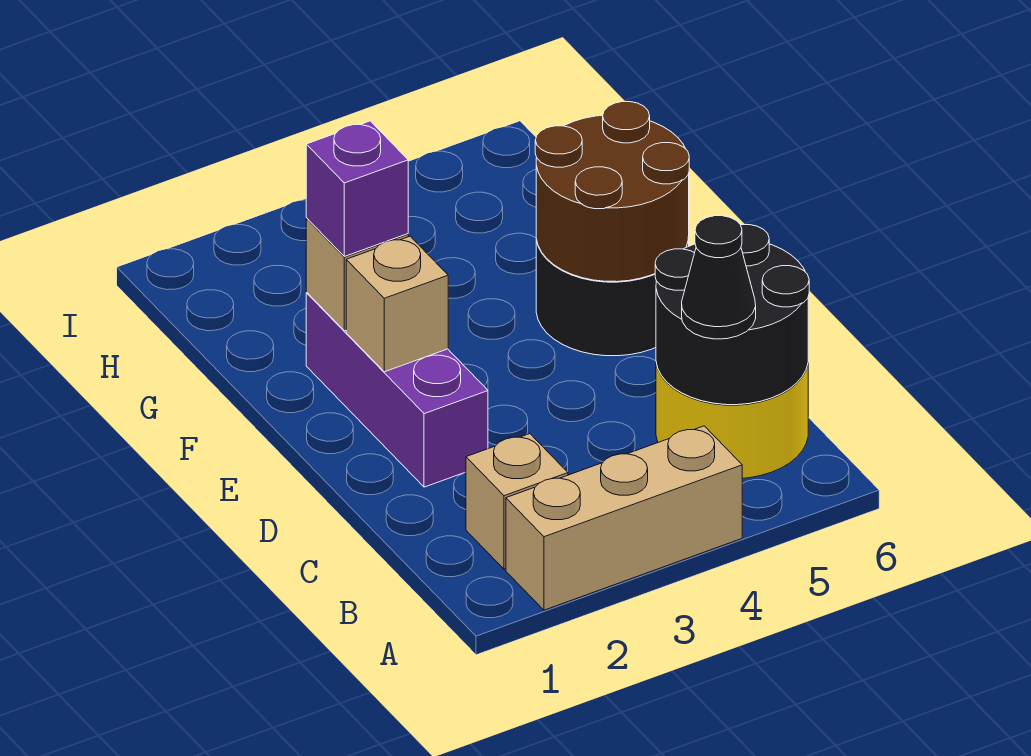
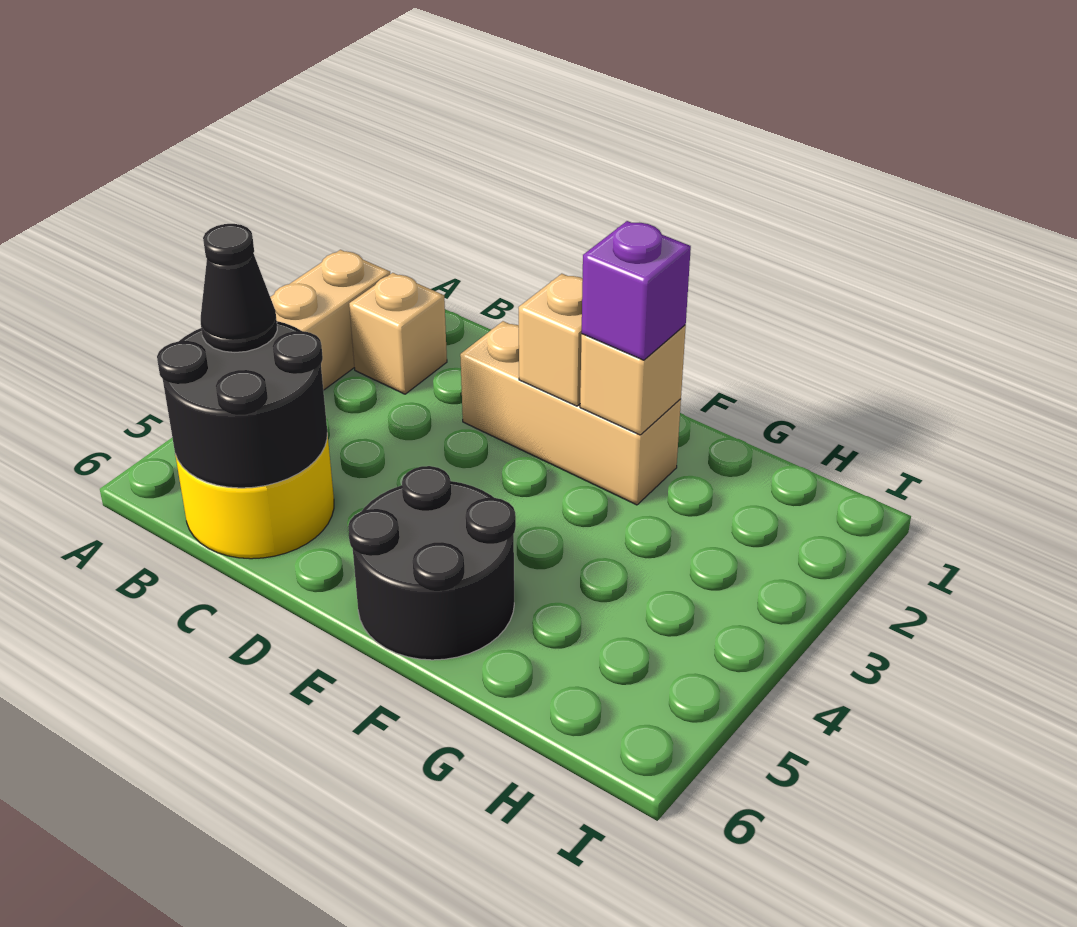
purple brick D2:F2 level 1 -> tan brick D2:F2 level 1
brown round brick E5:F6 level 2 -> none

